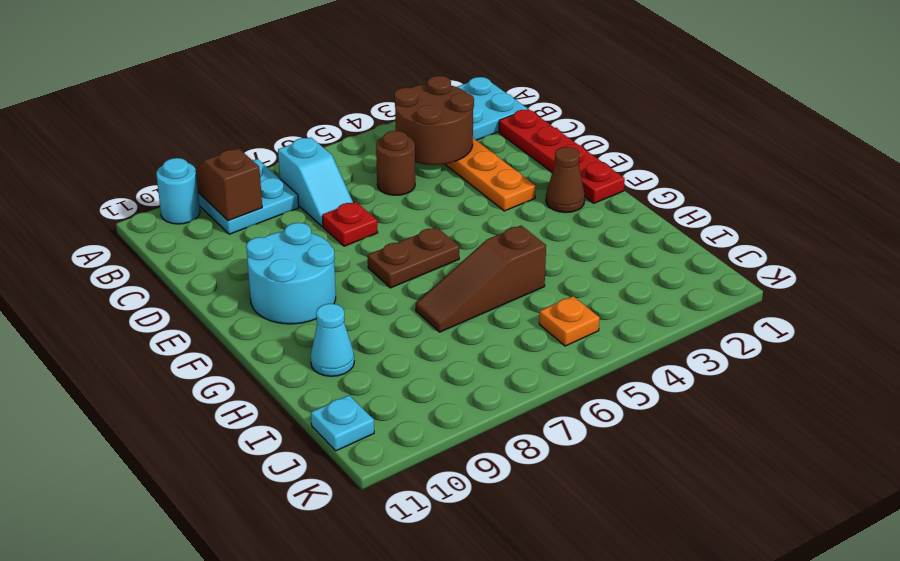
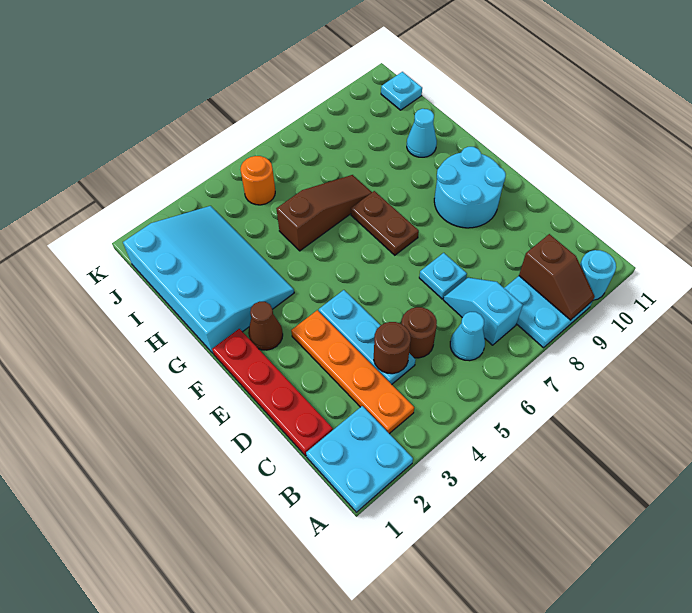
brown round brick B3:C4 level 2 -> brown round brick C4 level 2
none -> cyan cone B6 level 1
none -> cyan plate C4:E4 level 1
red plate D7 level 1 -> cyan plate D7 level 1
brown plate F6:F7 level 1 -> brown plate F7:G7 level 1
none -> cyan slope G1:J3 level 1 top 1
orange plate J5 level 1 -> orange round brick J5 level 1

